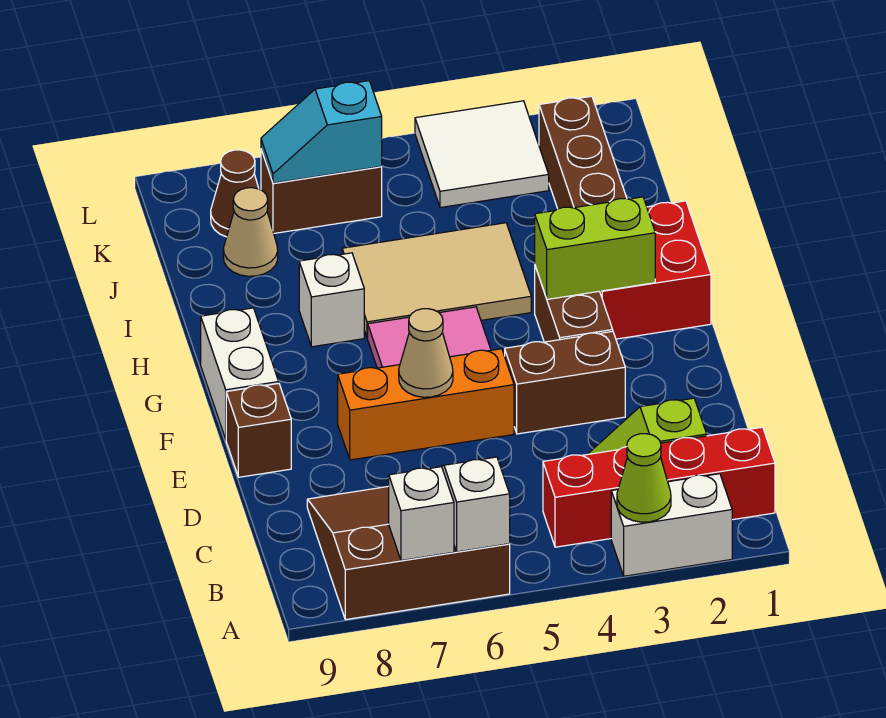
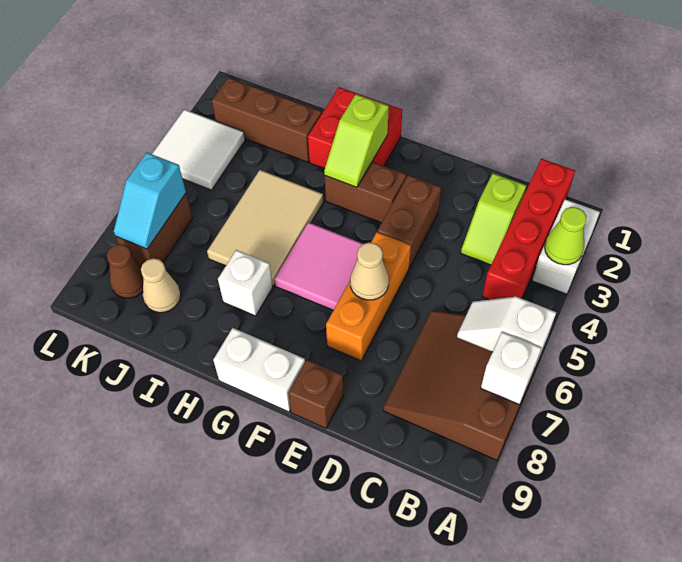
lime brick G2:G3 level 2 -> lime slope G2:G3 level 2 top 2

